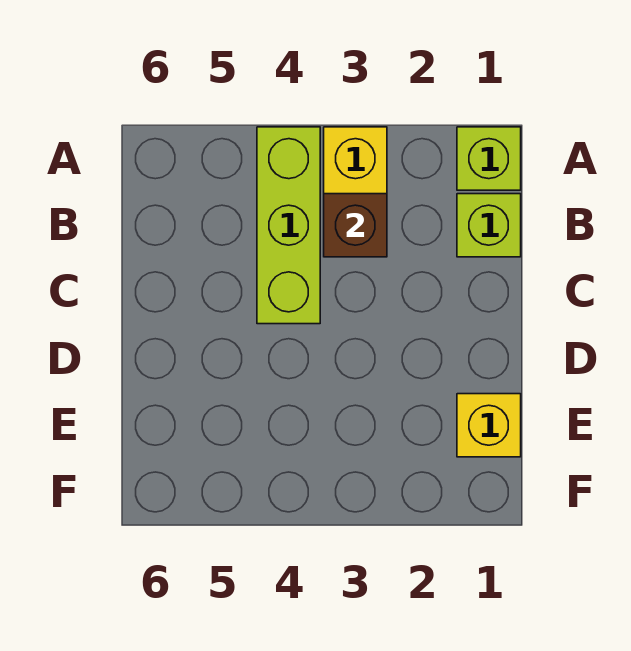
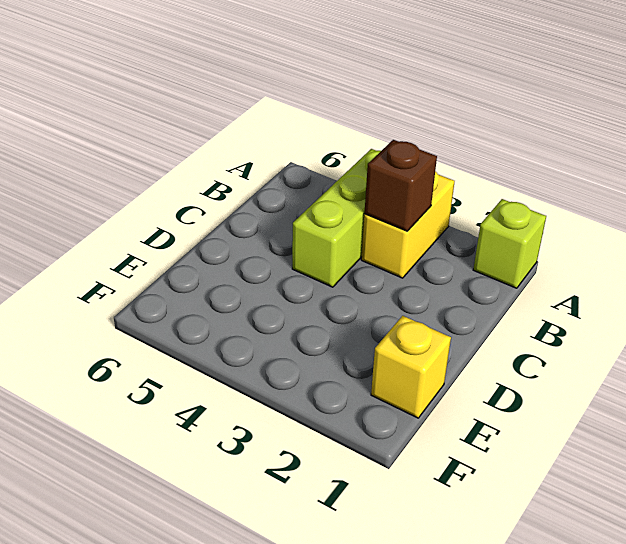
lime brick B1 level 1 -> none

